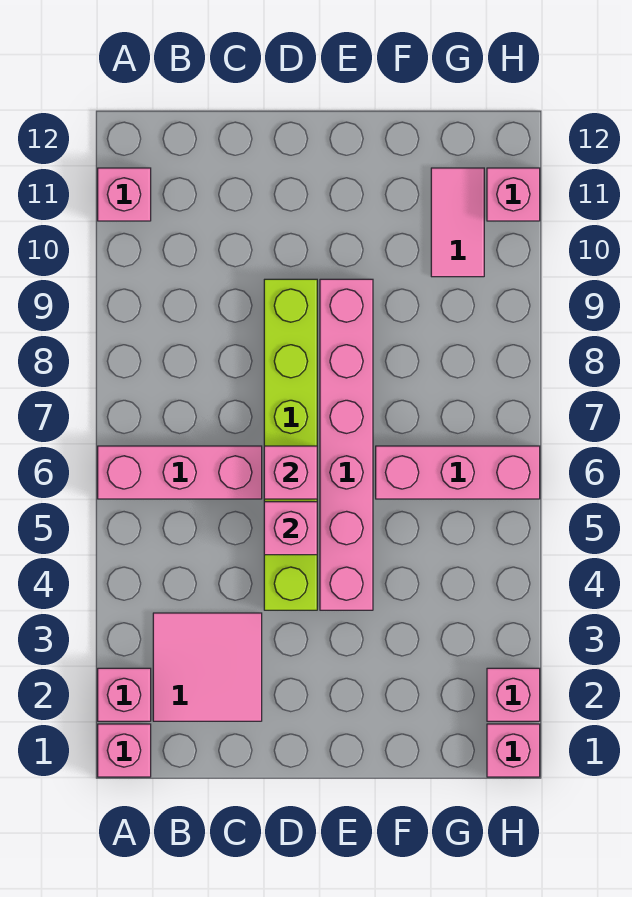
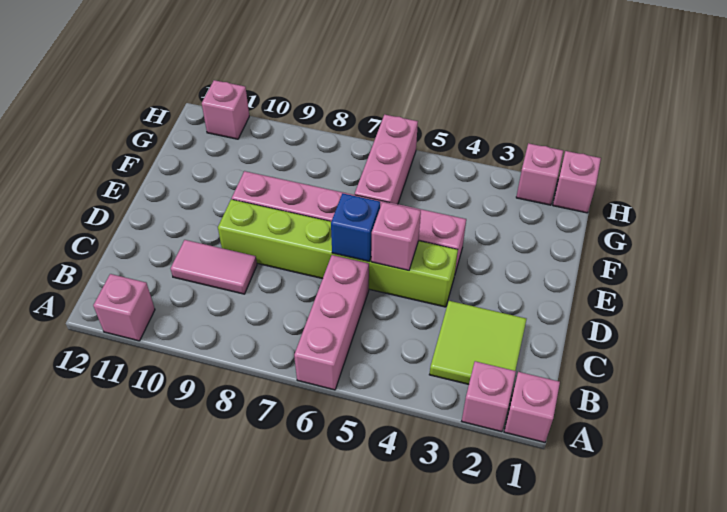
pink tile B2:C3 level 1 -> lime tile B2:C3 level 1
pink brick D6 level 2 -> blue brick D6 level 2
pink tile G10:G11 level 1 -> pink tile C9:C10 level 1

